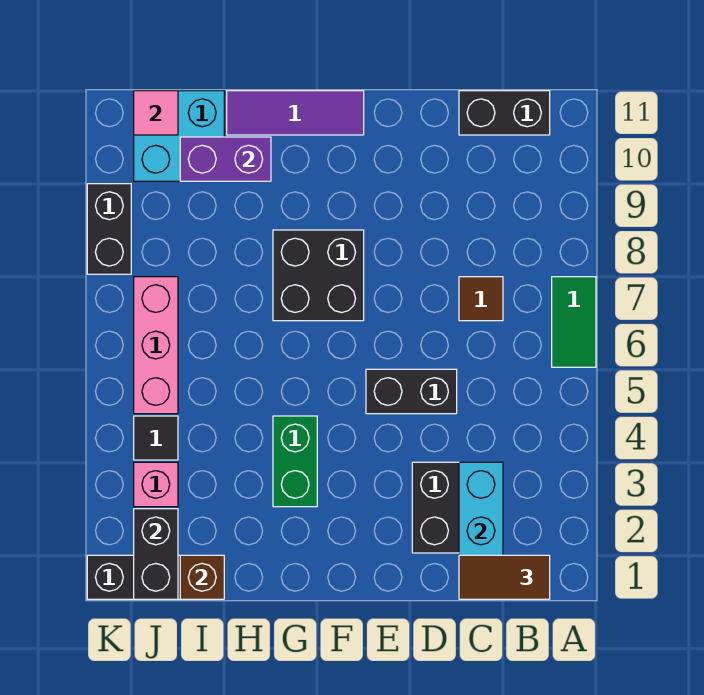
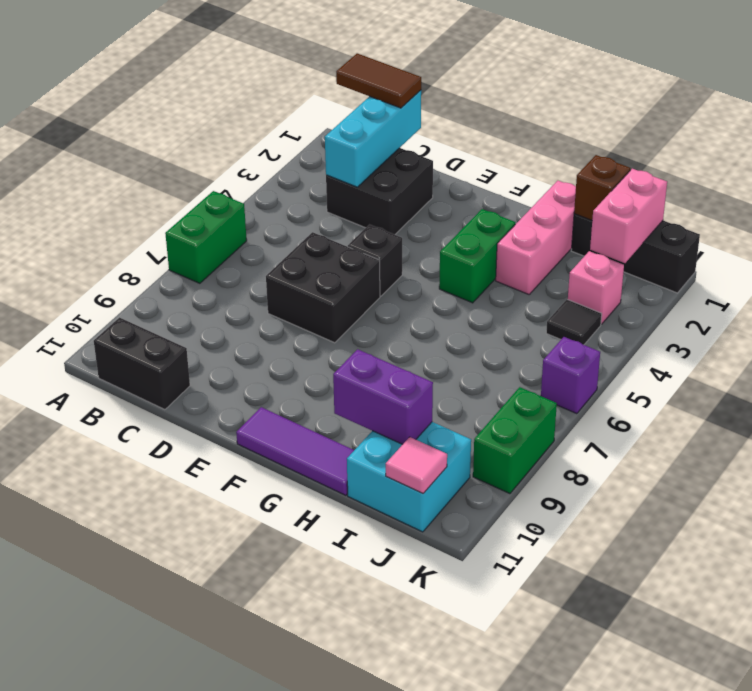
green tile A6:A7 level 1 -> green brick A6:A7 level 1
brown tile C7 level 1 -> none
black brick D5:E5 level 1 -> black brick E5 level 1
black brick F7:G8 level 1 -> black brick D6:E7 level 1
black brick J1:J2 level 2 -> pink brick J1:J2 level 2
pink brick J5:J7 level 1 -> pink brick H1:H3 level 1
none -> purple brick K6 level 1
black brick K8:K9 level 1 -> green brick K8:K9 level 1

